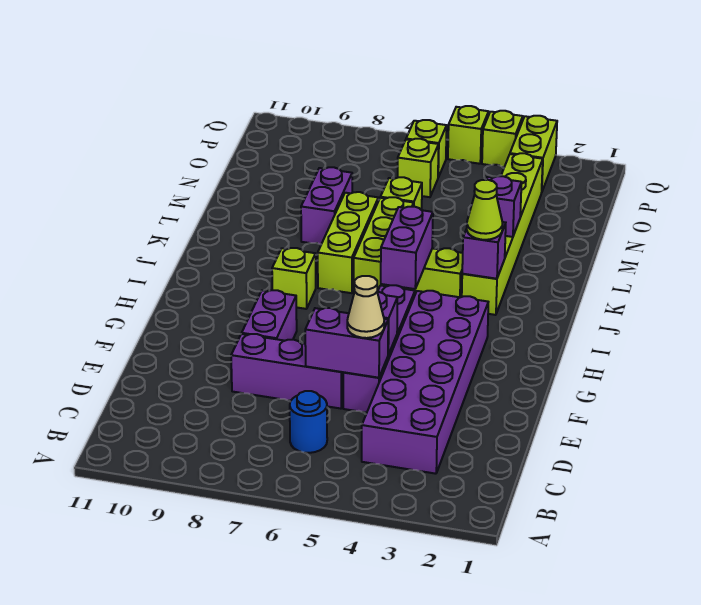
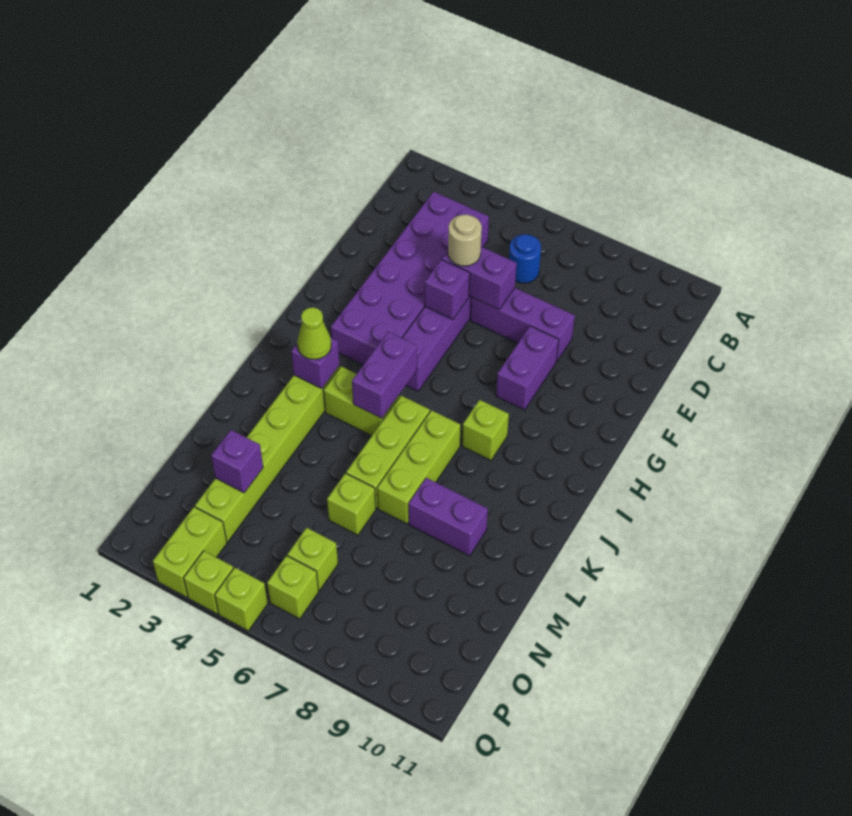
tan cone E5 level 3 -> tan round brick E5 level 3
purple brick L3 level 2 -> purple brick N3 level 2
purple brick L8:M8 level 1 -> purple brick L8:L9 level 1

